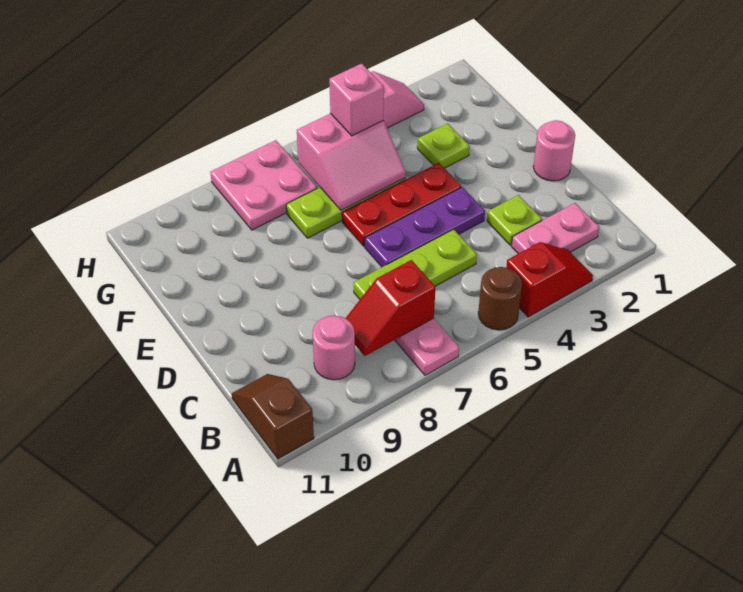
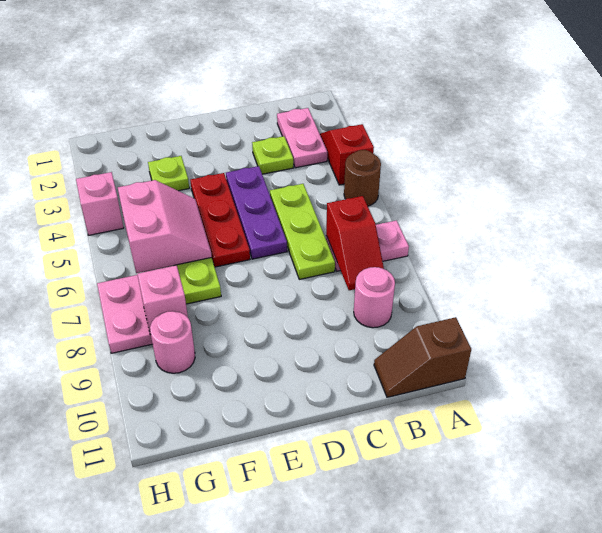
pink round brick D1 level 1 -> pink round brick G9 level 1
pink brick G5 level 3 -> pink brick G8 level 2

